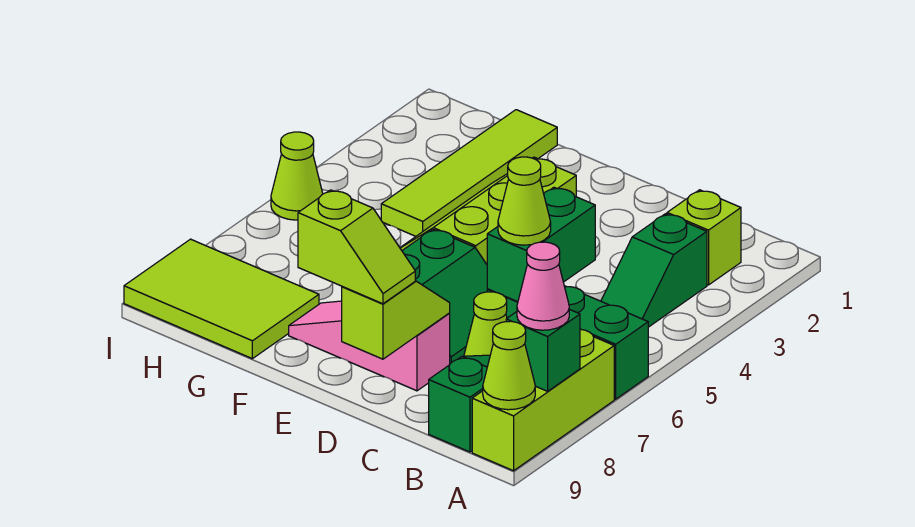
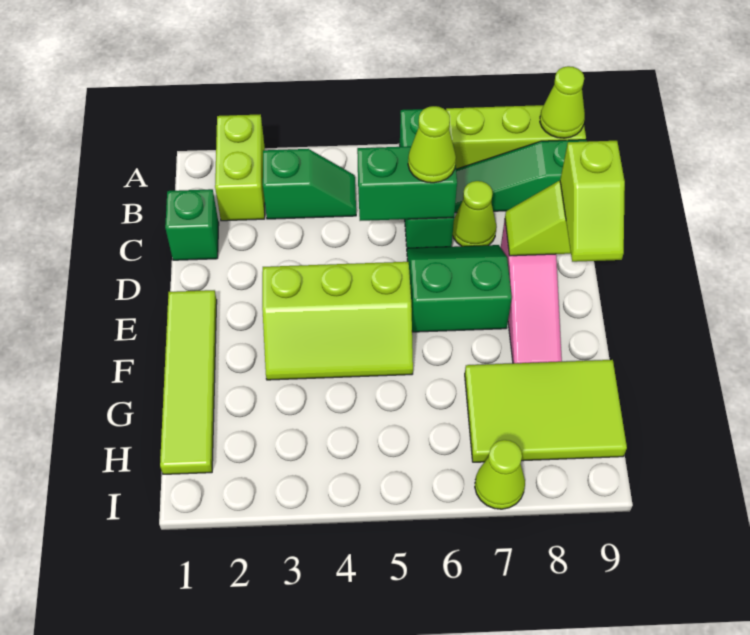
green brick A8 level 2 -> green brick C1 level 1
pink cone A8 level 3 -> none
lime brick B2 level 1 -> lime brick A2:B2 level 1
lime slope D9:E9 level 3 top E -> lime slope D9:E9 level 3 top D
lime tile G1:G4 level 1 -> lime tile E1:H1 level 1
lime tile G8:I9 level 1 -> lime tile G7:H9 level 1
lime cone I5 level 1 -> lime cone I7 level 1

